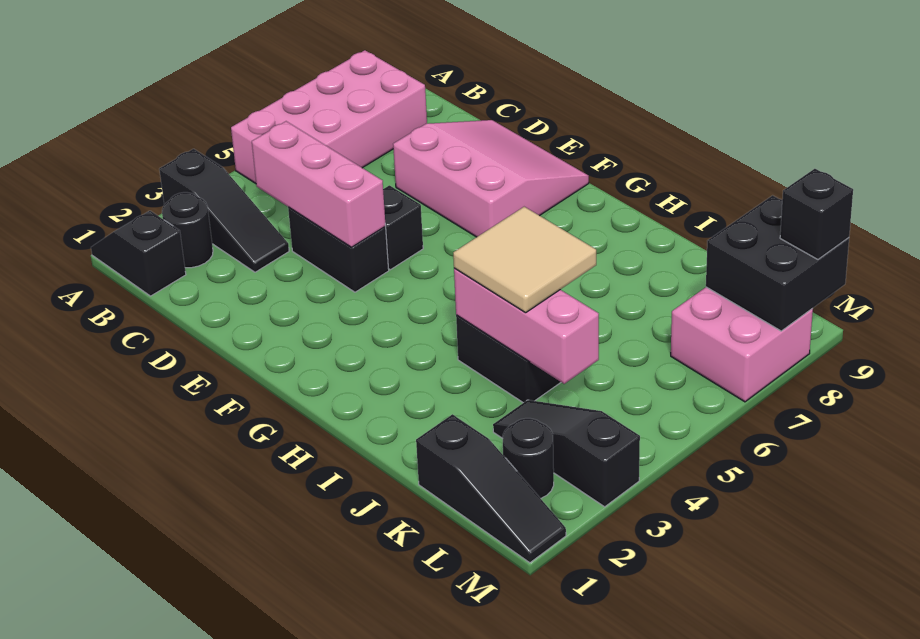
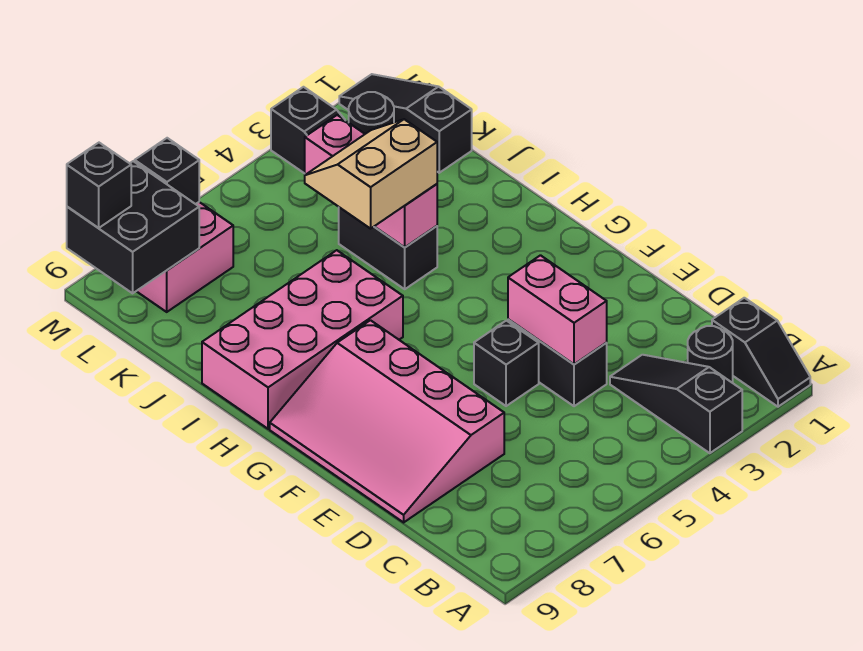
pink brick A5:B8 level 1 -> pink brick H6:I9 level 1
pink brick C4:E4 level 2 -> pink brick D4:E4 level 2
pink slope D7:F9 level 1 top 7 -> pink slope D7:G9 level 1 top 7
tan tile I4:J5 level 3 -> tan slope I4:J5 level 3 top I
none -> black brick M7 level 2

